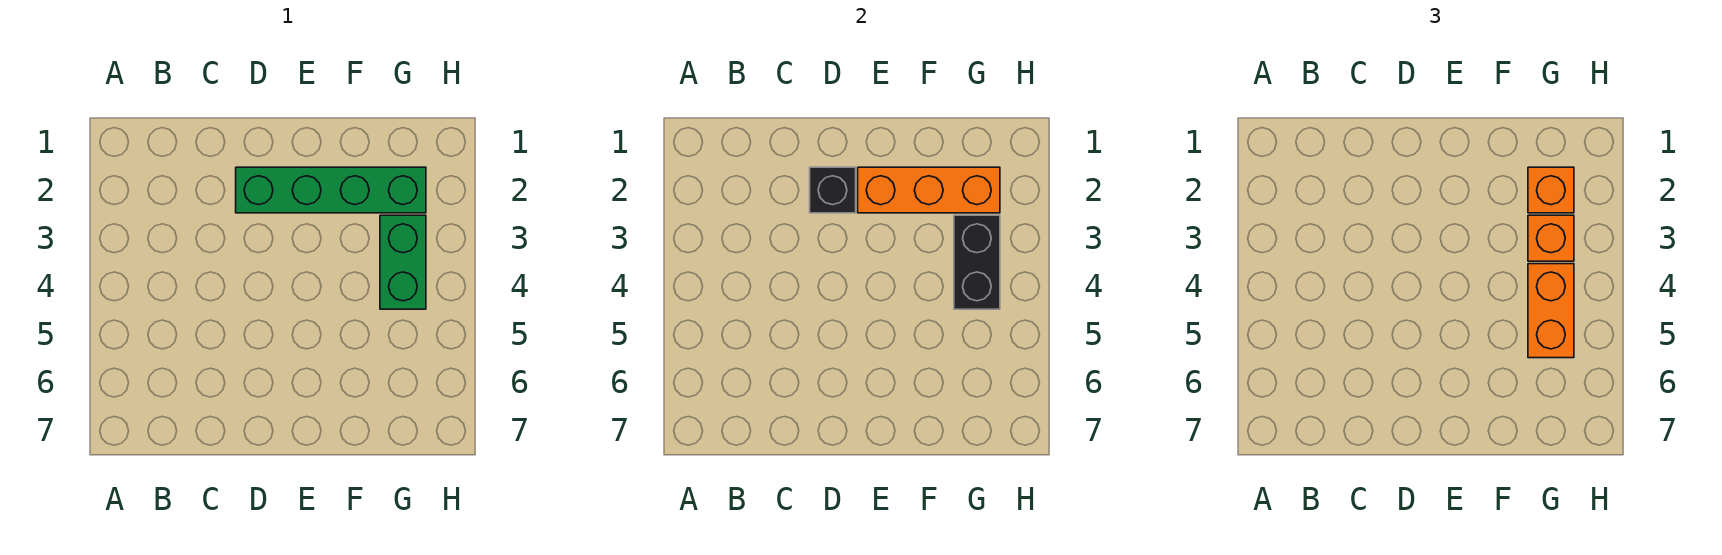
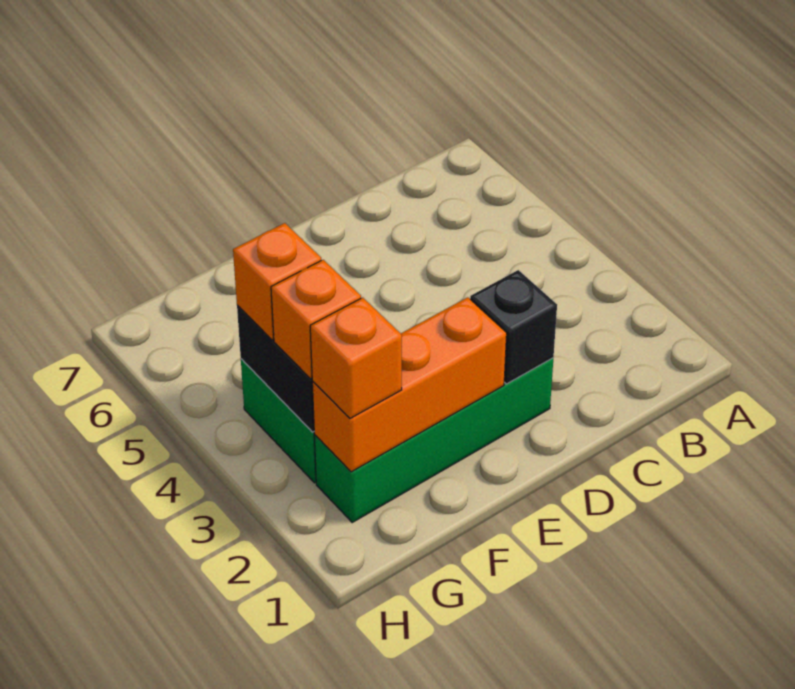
orange brick G4:G5 level 3 -> orange brick G4 level 3

